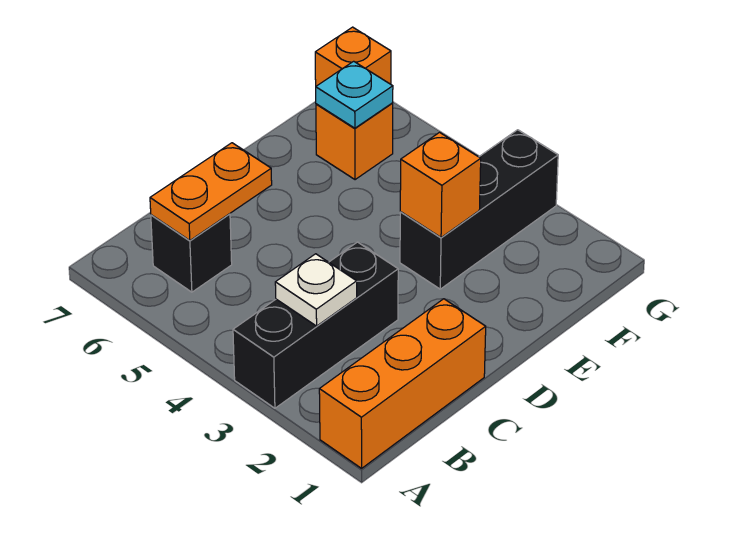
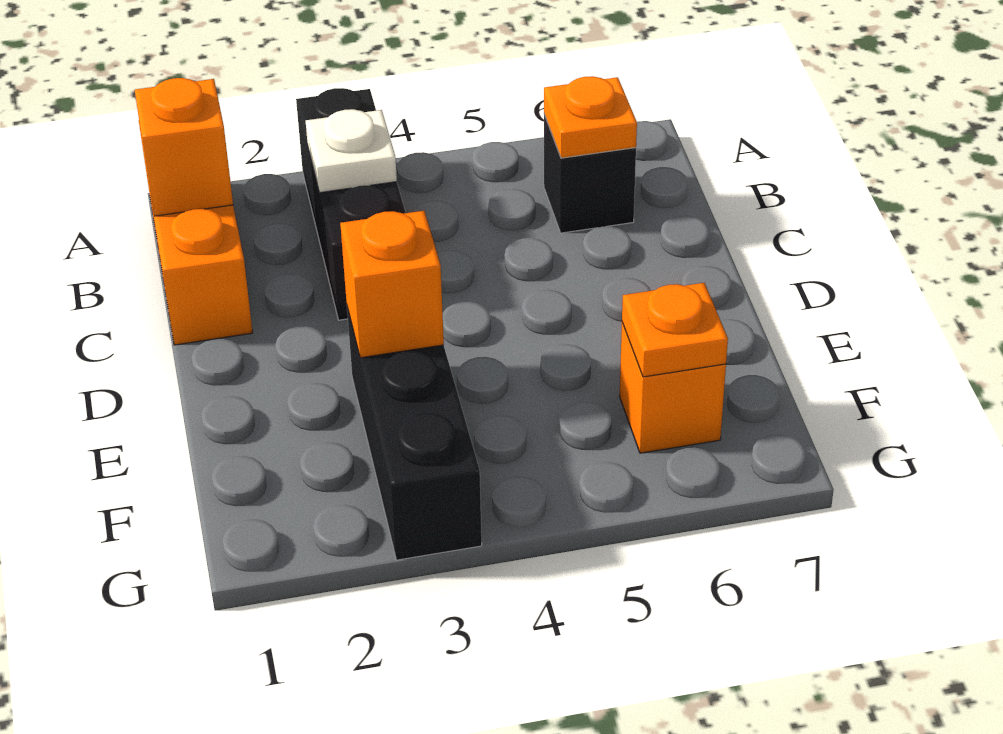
orange plate B6:C6 level 2 -> orange plate B6 level 2
cyan plate F6 level 2 -> orange plate F6 level 2
orange brick G7 level 1 -> orange brick B1 level 2

